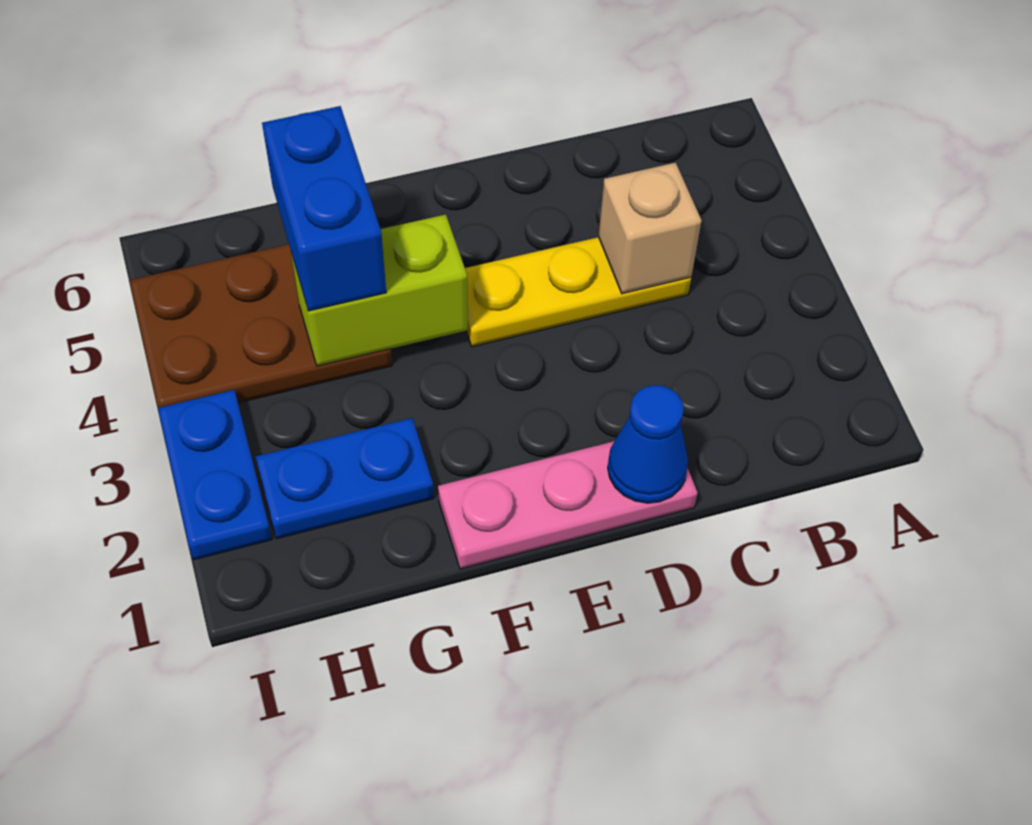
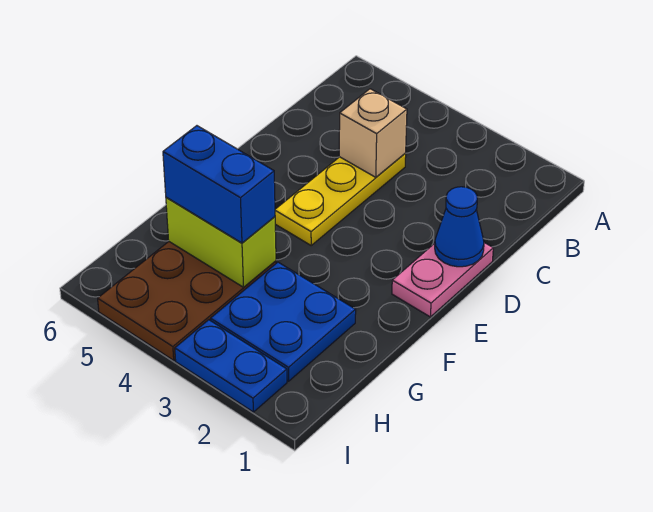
pink plate D1:F1 level 1 -> pink plate D1:E1 level 1
lime brick F4:G4 level 2 -> lime brick G4:G5 level 2
blue plate G2:H2 level 1 -> blue plate G2:H3 level 1

